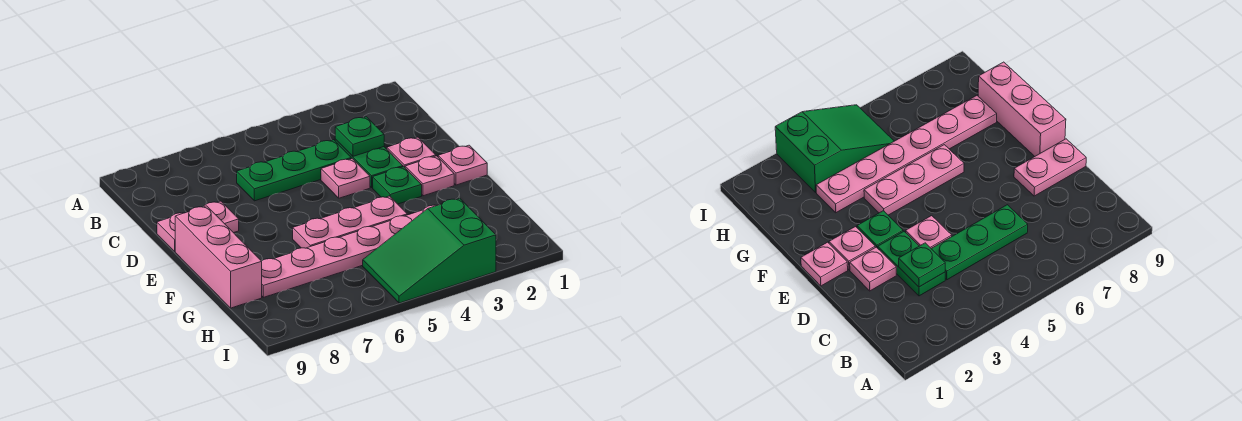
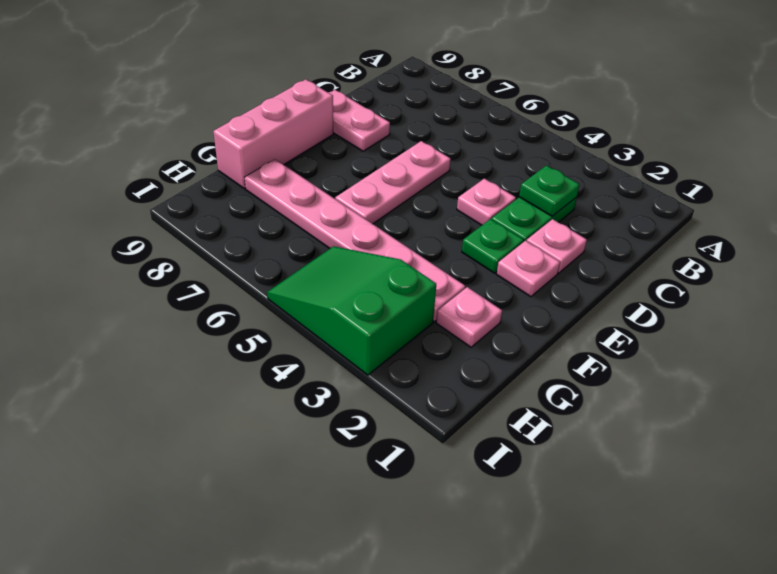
green plate C4:C6 level 1 -> none
pink plate E1 level 1 -> pink plate G2 level 1
pink plate F4:F6 level 1 -> pink plate D6:F6 level 1

